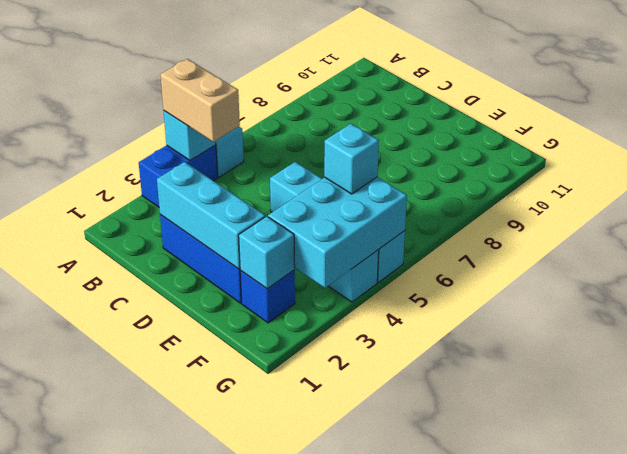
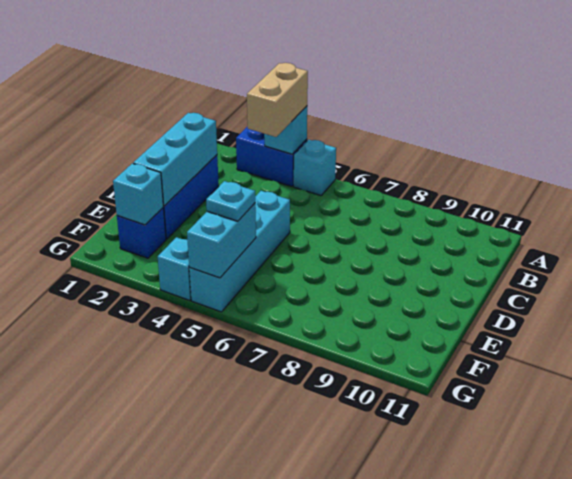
cyan brick F3:G5 level 2 -> cyan brick F5:G5 level 2
cyan brick F5 level 3 -> cyan plate F5 level 3

